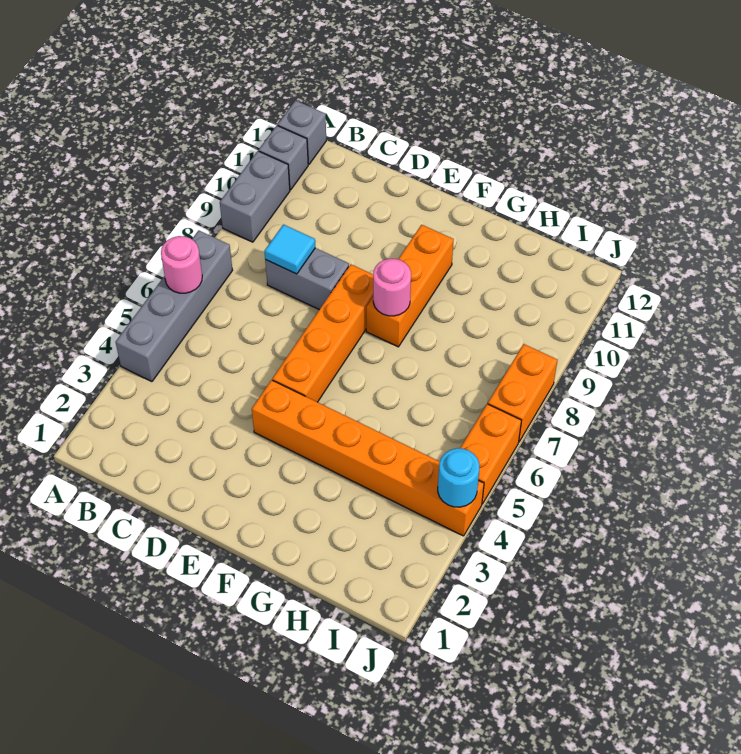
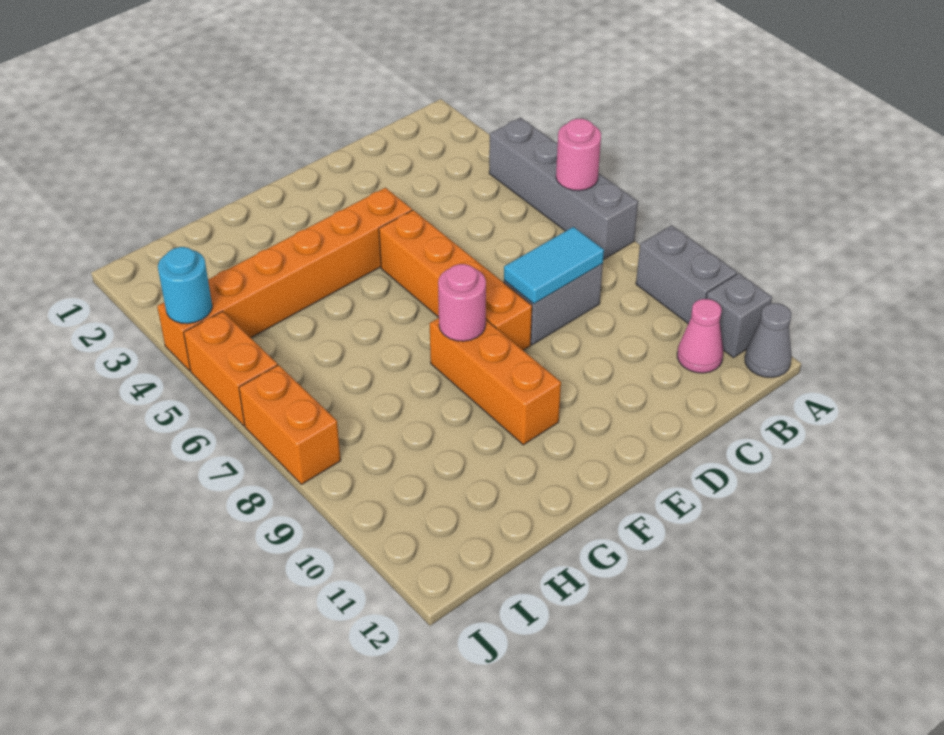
grey brick A12 level 1 -> grey cone A12 level 1
none -> pink cone B11 level 1
cyan tile C8 level 2 -> cyan tile C8:D8 level 2

